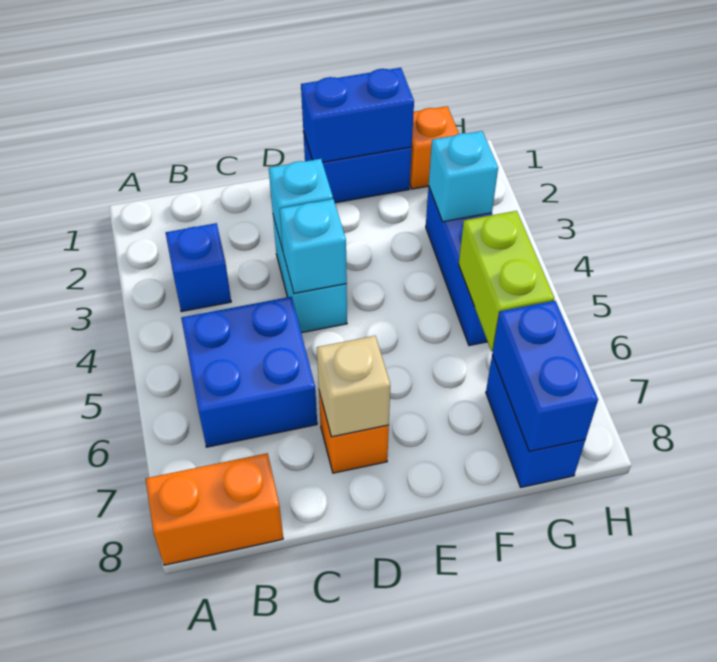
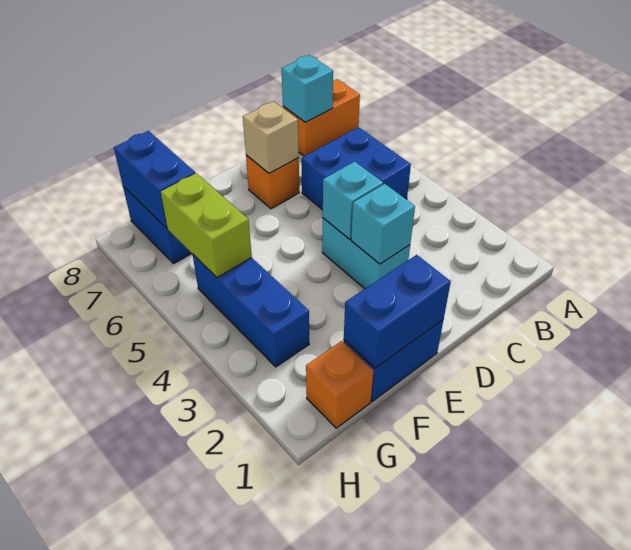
blue brick B3 level 1 -> none
cyan brick G3 level 2 -> cyan brick B8 level 2

